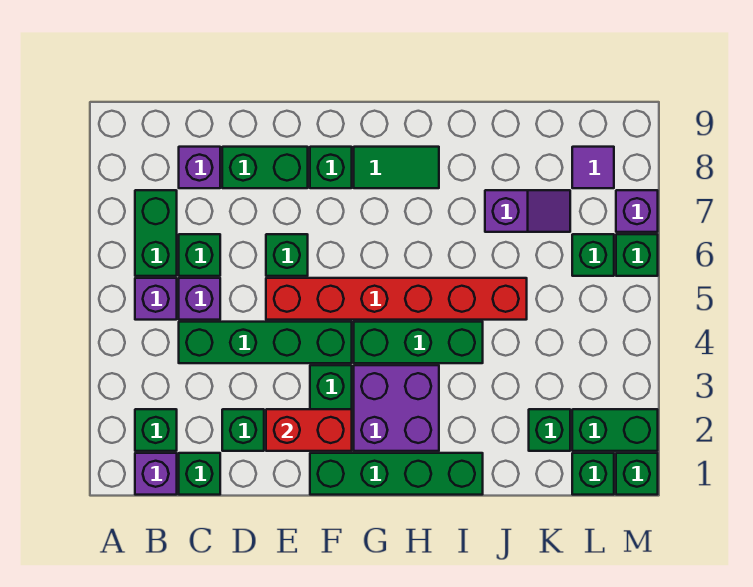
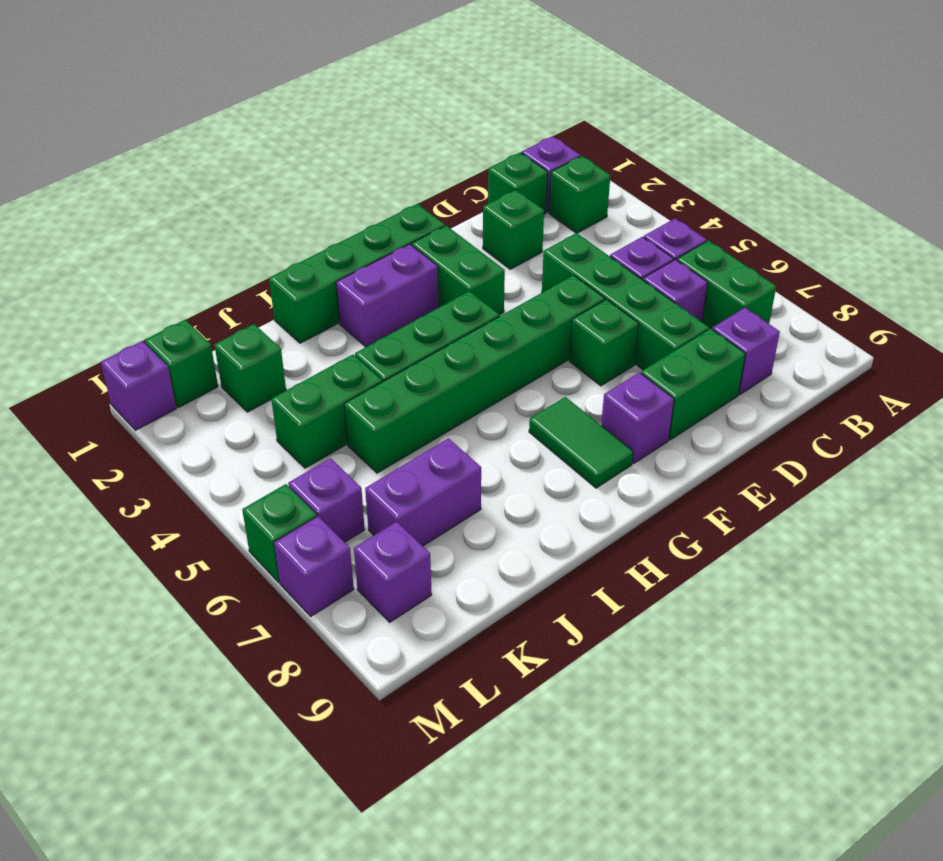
green brick C4:F4 level 1 -> green brick D4:D7 level 1
green brick C6 level 1 -> purple brick C6 level 1
red brick E2:F2 level 2 -> none
red brick E5:J5 level 1 -> green brick E5:J5 level 1
green brick F8 level 1 -> purple brick F8 level 1
purple brick G2:H3 level 1 -> purple brick G2:H2 level 1
green tile G8:H8 level 1 -> green tile G7:G8 level 1
purple slope J7:K7 level 1 top J -> purple brick J7:K7 level 1
green brick L2:M2 level 1 -> green brick J4:K4 level 1
green brick L6 level 1 -> purple brick L6 level 1
purple tile L8 level 1 -> purple brick L8 level 1
green brick M1 level 1 -> purple brick M1 level 1

